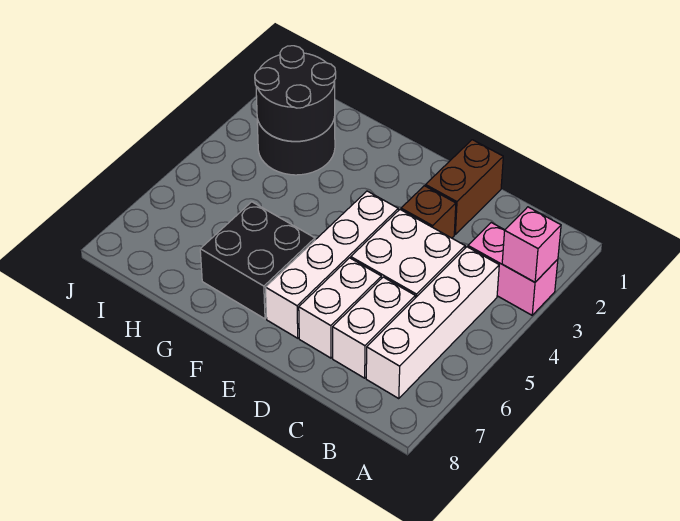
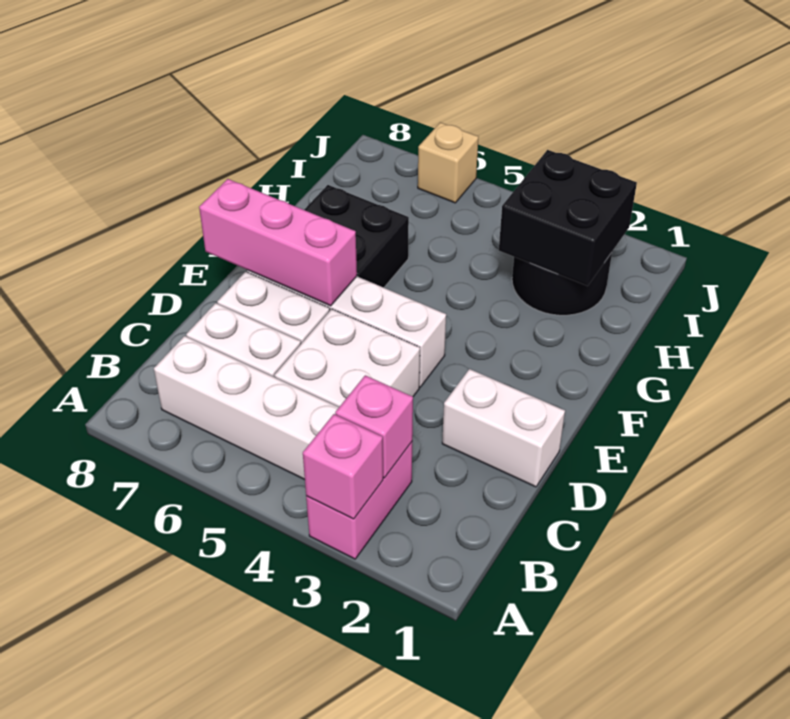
none -> pink brick B3 level 2
brown brick D1:D2 level 1 -> white brick D1:D2 level 1
brown brick D3 level 1 -> none
none -> pink brick E6:E8 level 2
black round brick H2:I3 level 2 -> black brick H2:I3 level 2
none -> tan brick J6 level 1

